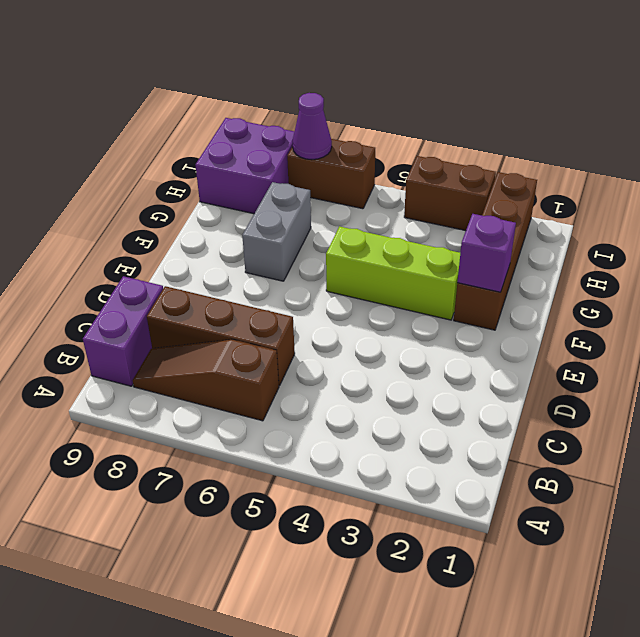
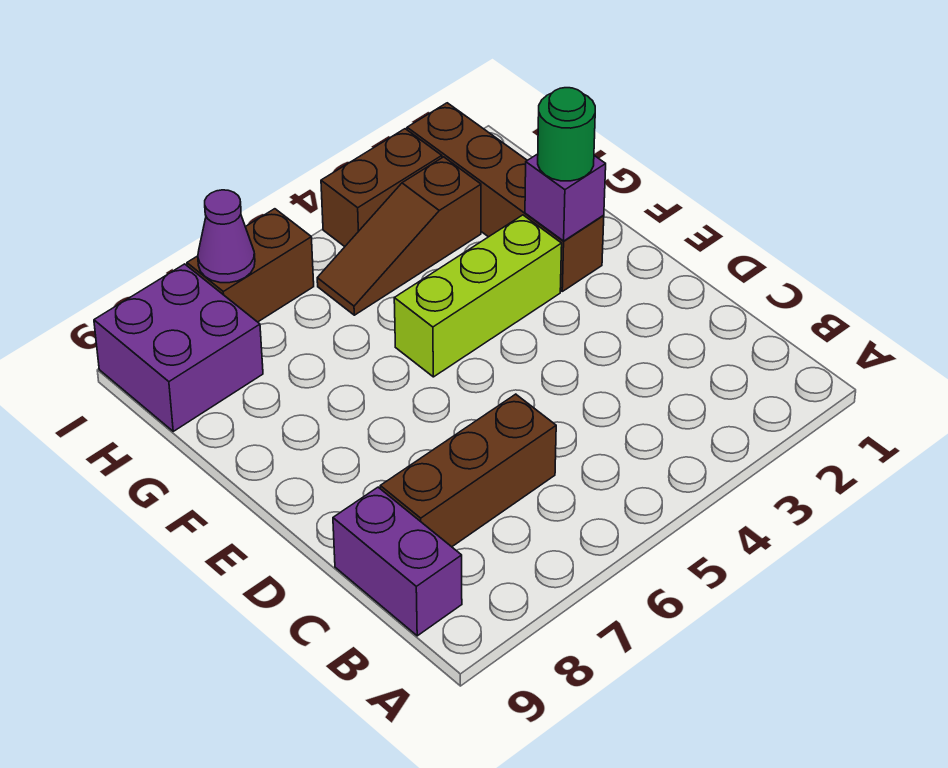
brown slope B6:B8 level 1 top 6 -> brown slope H3:H5 level 1 top 3
none -> green round brick F2 level 3
grey brick F7:G7 level 1 -> none

